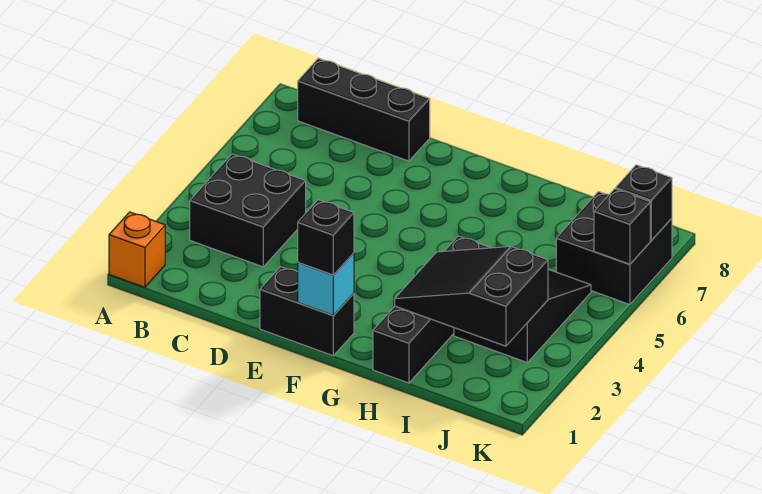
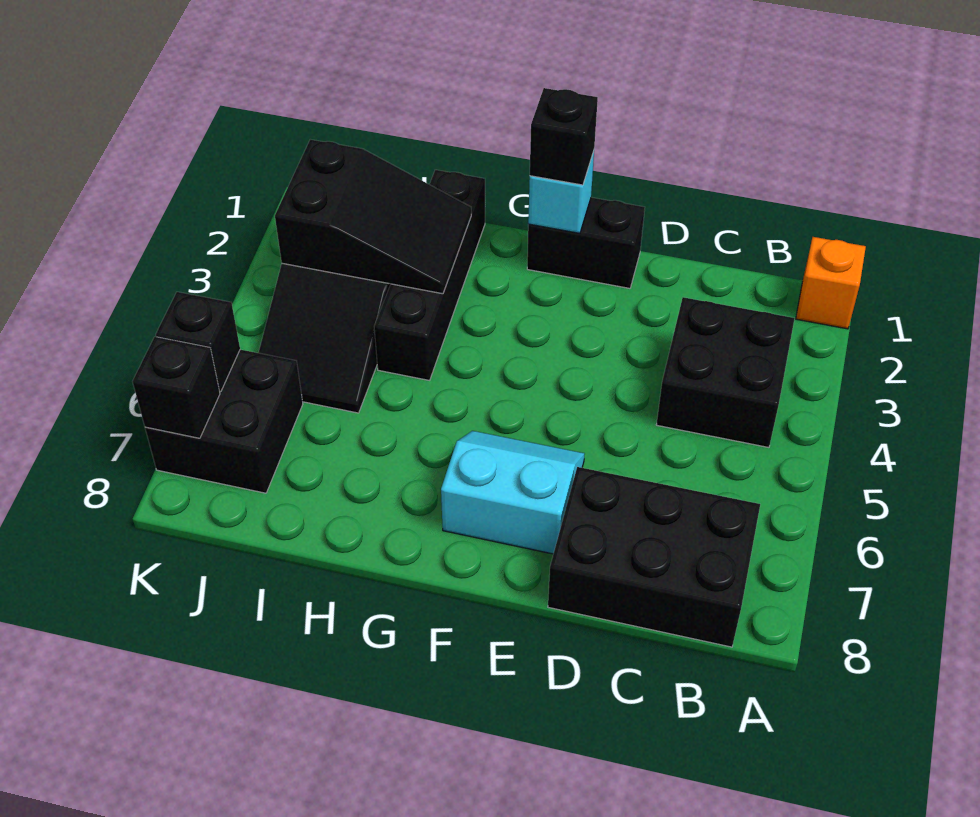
black brick B8:D8 level 1 -> black brick B7:D8 level 1
none -> cyan slope E6:F7 level 1 top 7

